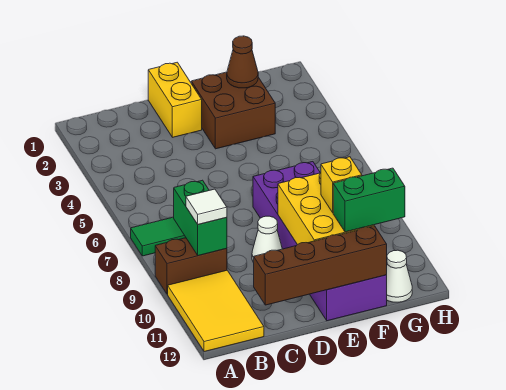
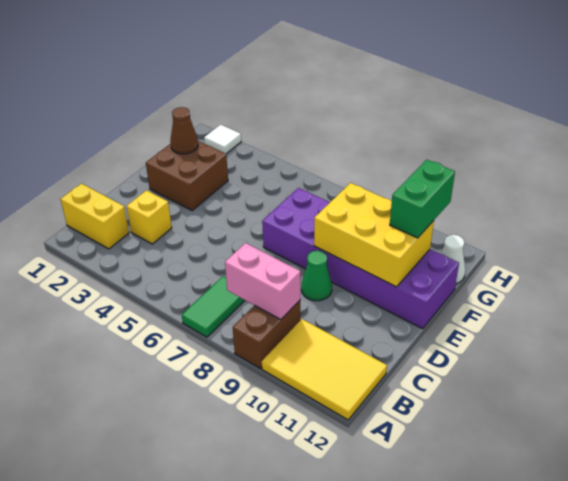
green brick B8:B9 level 2 -> pink brick B8:B9 level 2
white tile B9 level 3 -> white tile H2 level 1
brown brick C12:F12 level 2 -> none
yellow brick D1:D2 level 1 -> yellow brick B1:B2 level 1
white cone D9 level 1 -> green cone D9 level 1
yellow brick F10 level 3 -> yellow brick C3 level 1

